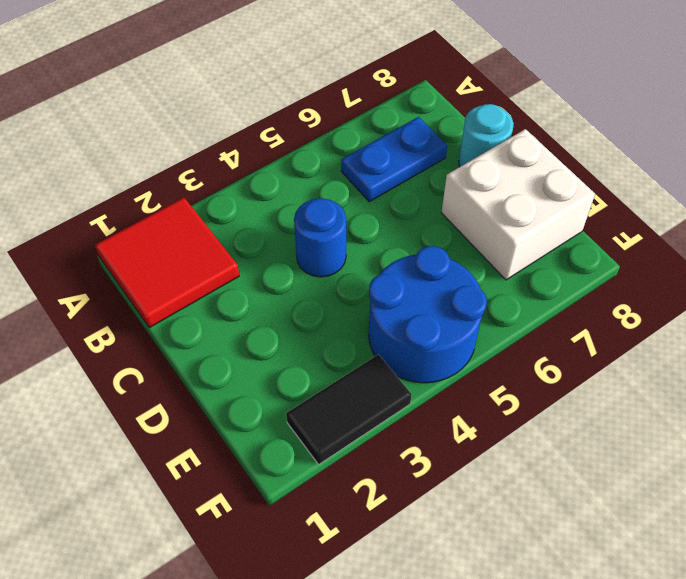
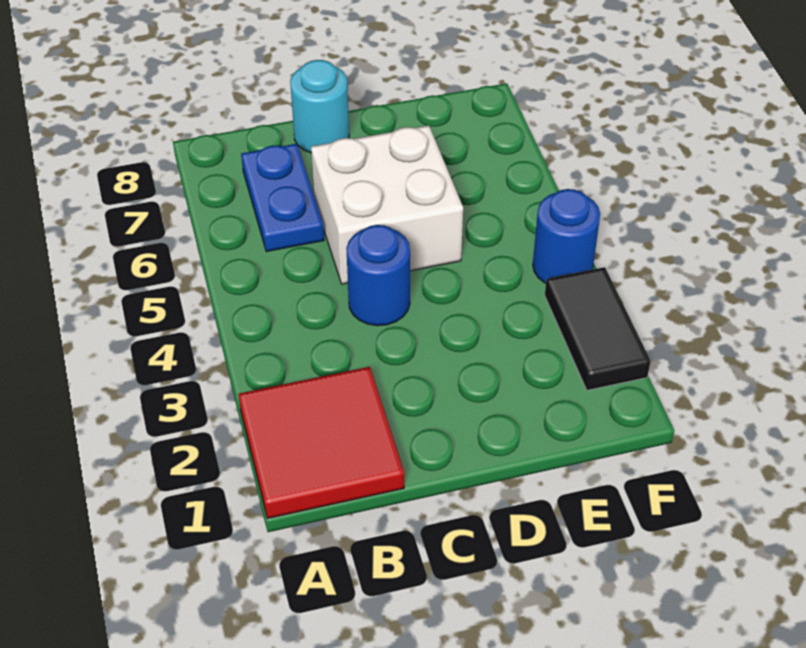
white brick D7:E8 level 1 -> white brick C5:D6 level 1
blue round brick E4:F5 level 1 -> blue round brick F4 level 1

